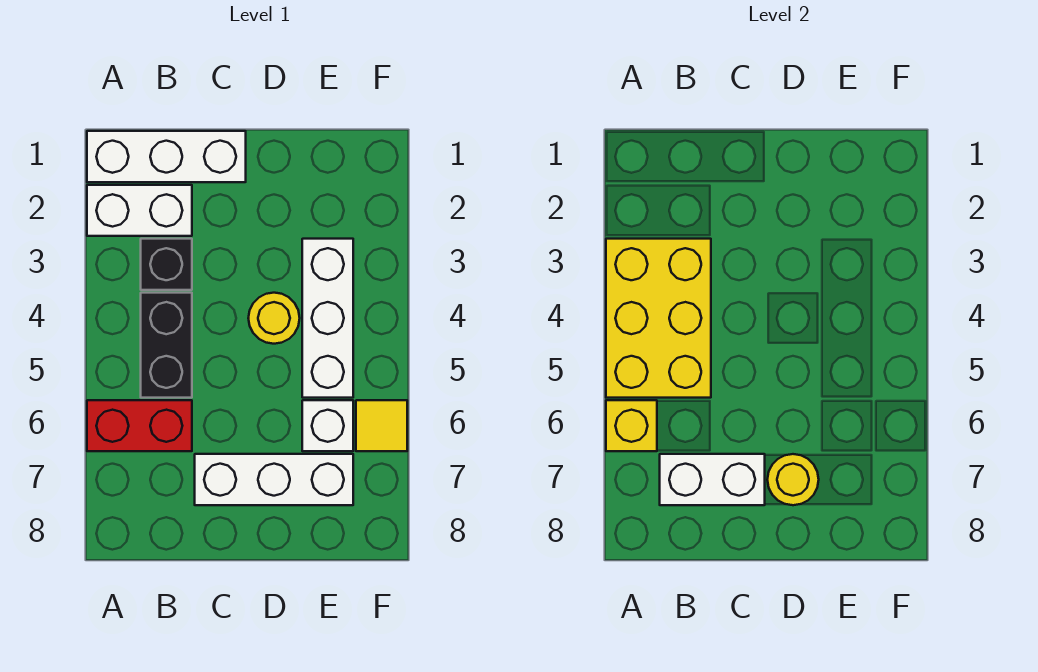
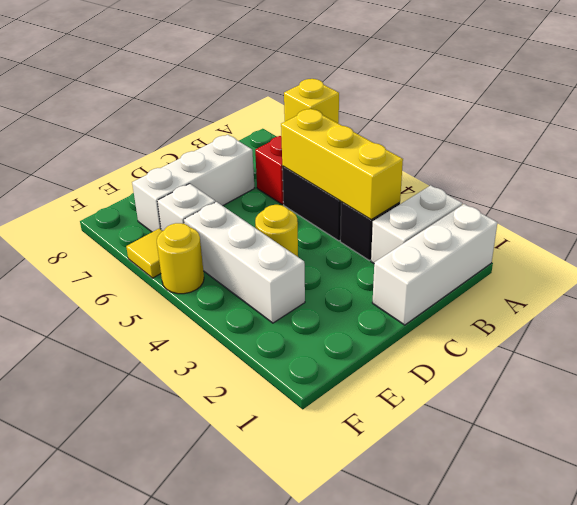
yellow brick A3:B5 level 2 -> yellow brick B3:B5 level 2
white brick B7:C7 level 2 -> none
yellow round brick D7 level 2 -> yellow round brick F5 level 1

